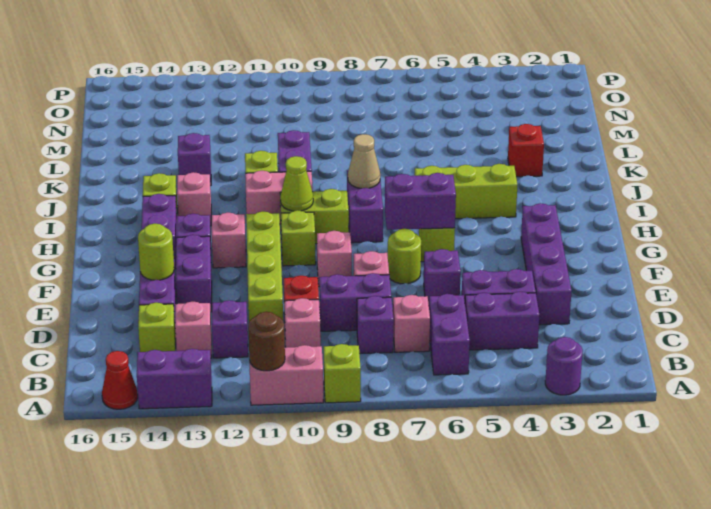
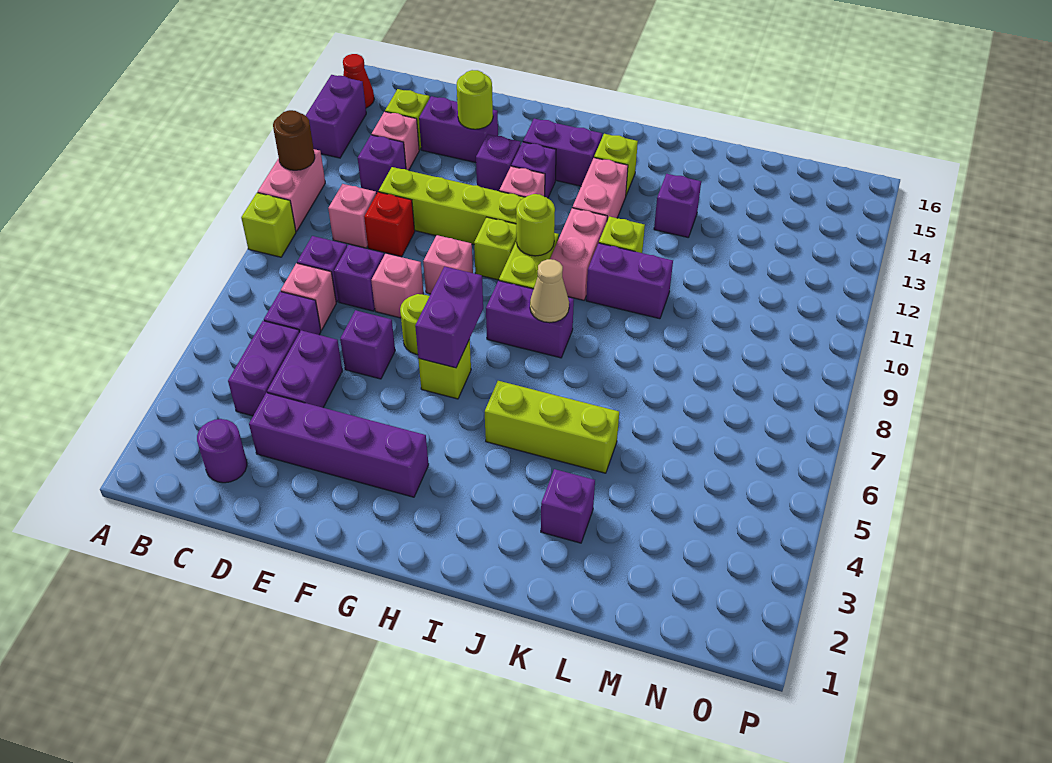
purple round brick A3 level 1 -> purple round brick C2 level 1
purple brick B6:C6 level 1 -> purple brick C6 level 1
purple brick D8:D9 level 1 -> purple brick D8 level 1
purple brick E13:F13 level 1 -> purple brick F13 level 1
lime cone H10 level 2 -> lime round brick H10 level 2
lime brick I4:I6 level 1 -> lime brick I5:K5 level 1
pink brick I13 level 1 -> pink brick I12:I13 level 1
red brick K3 level 1 -> purple brick K3 level 1

